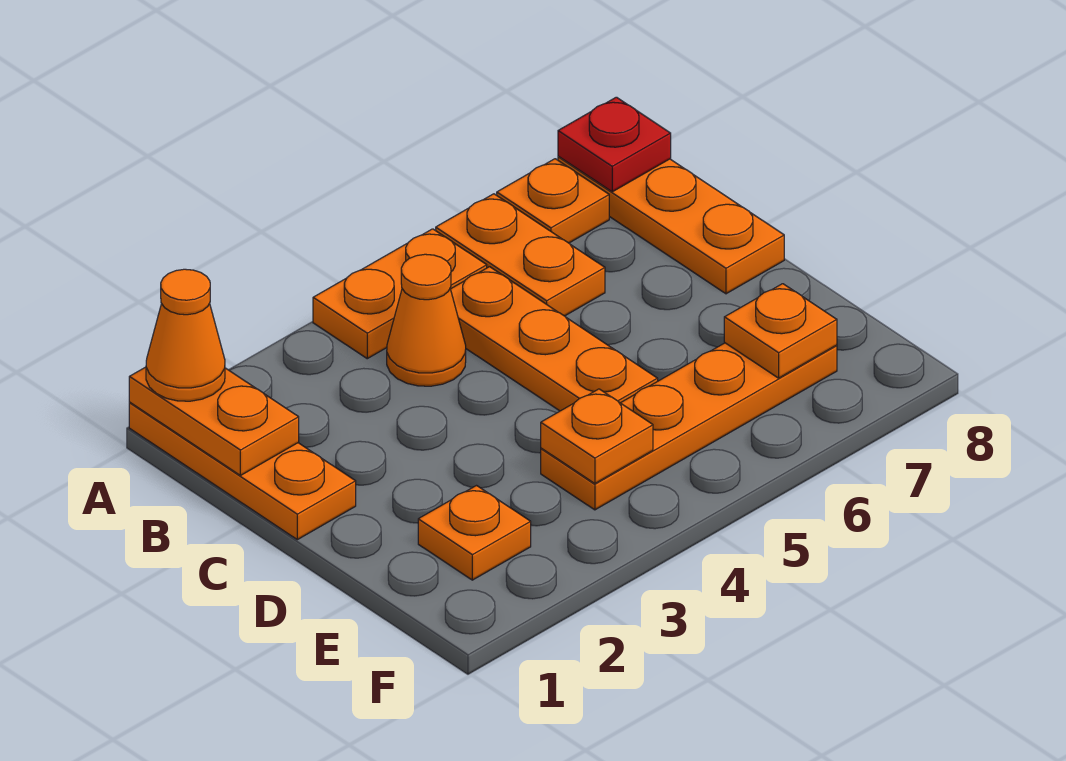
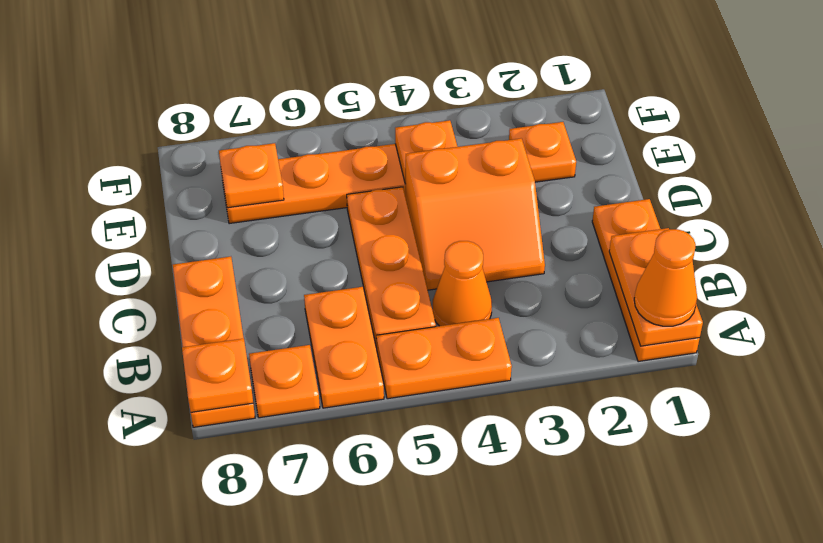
red plate A8 level 2 -> orange plate A8 level 2
none -> orange slope C3:D4 level 1 top D

